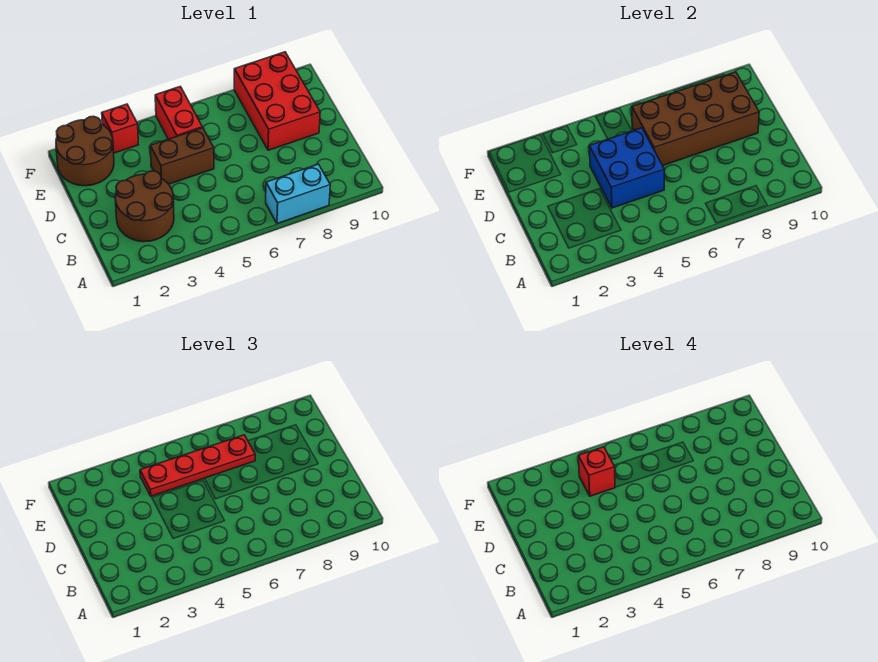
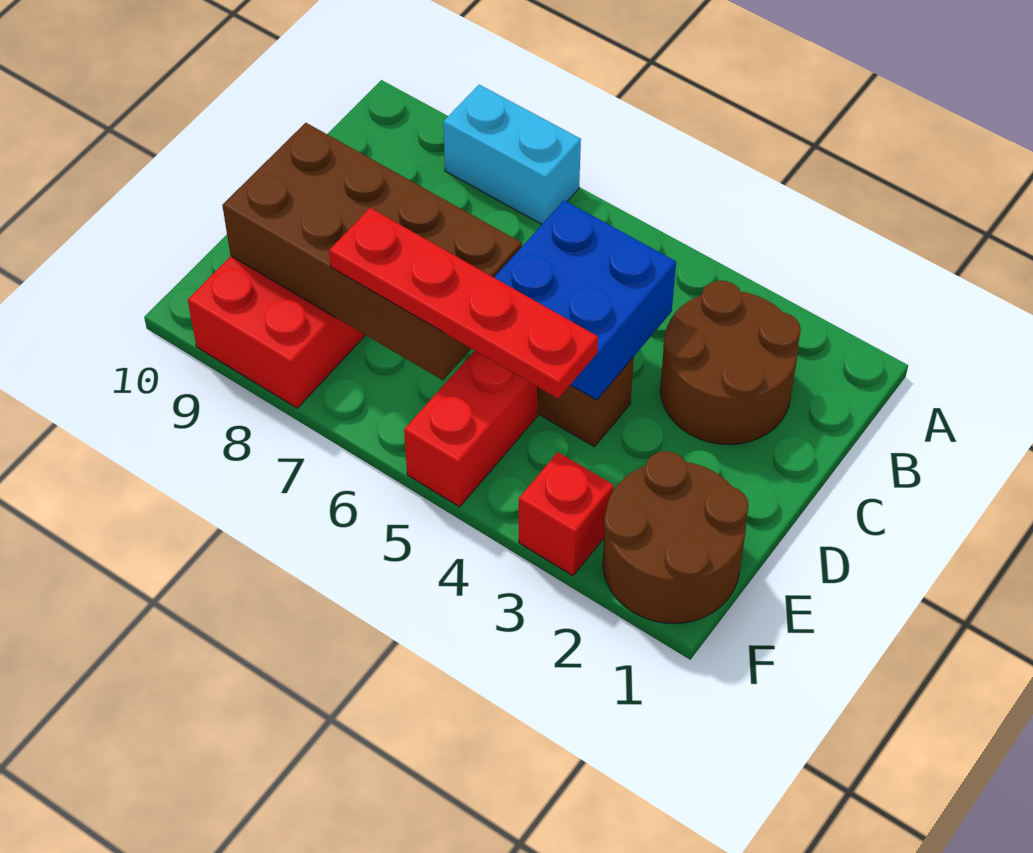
red brick E4 level 4 -> none

